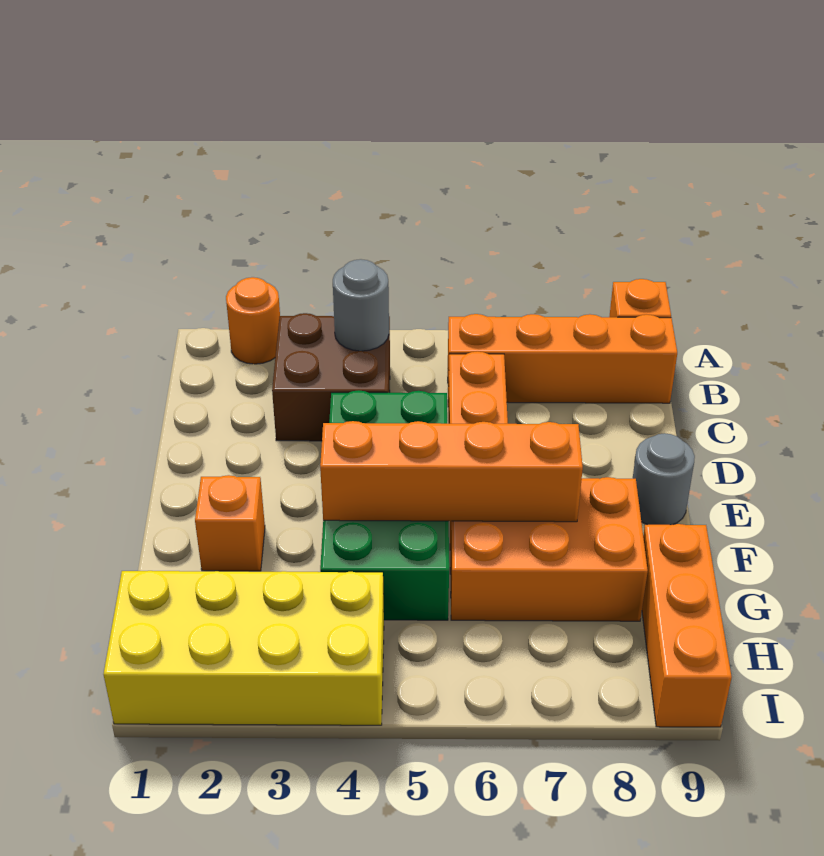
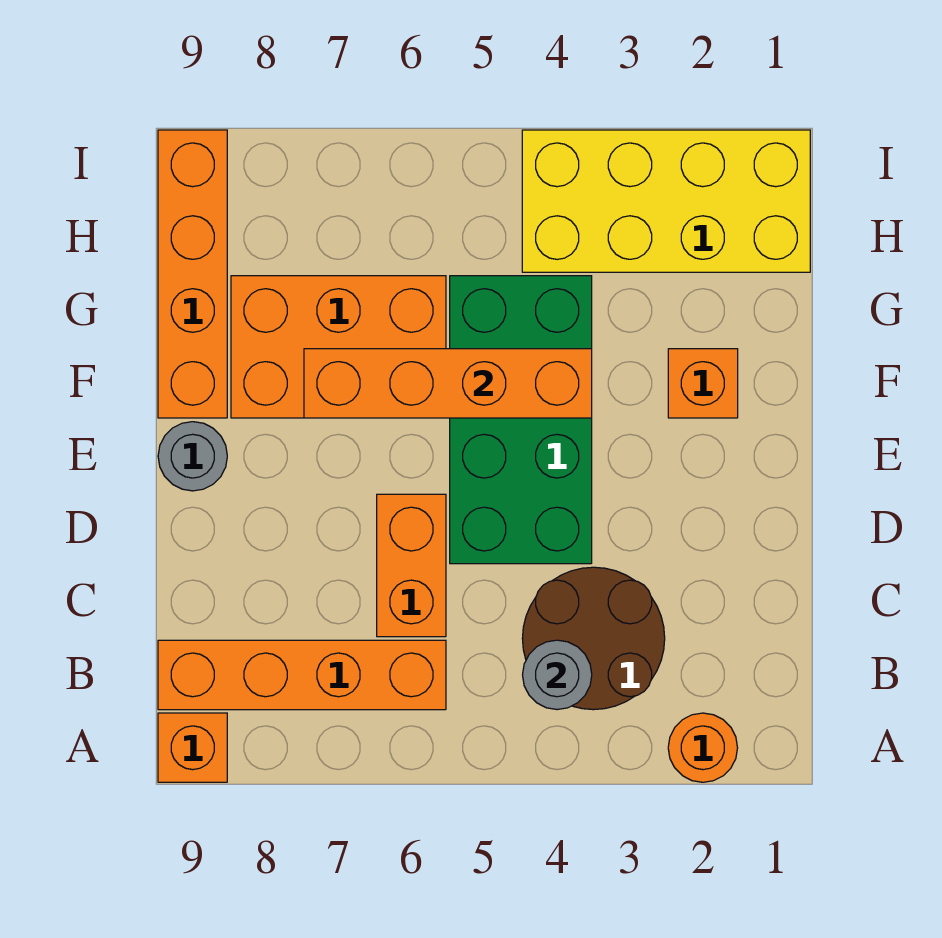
brown brick B3:C4 level 1 -> brown round brick B3:C4 level 1
orange brick G9:I9 level 1 -> orange brick F9:I9 level 1

